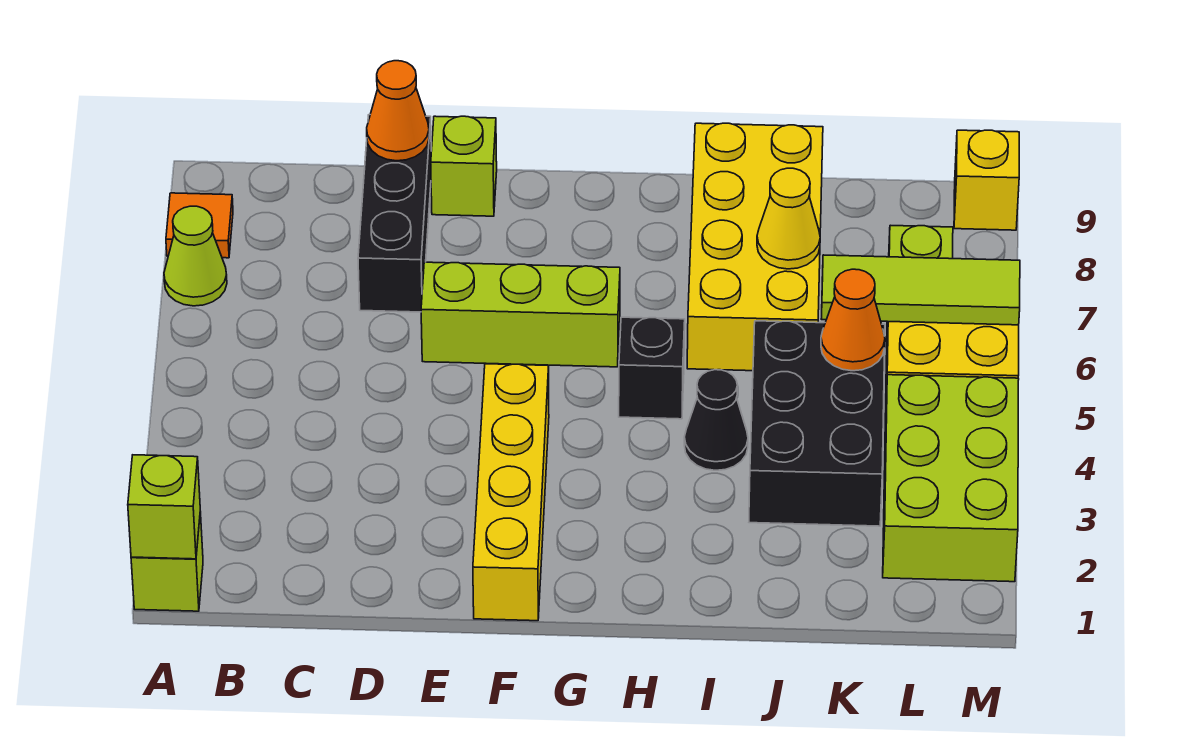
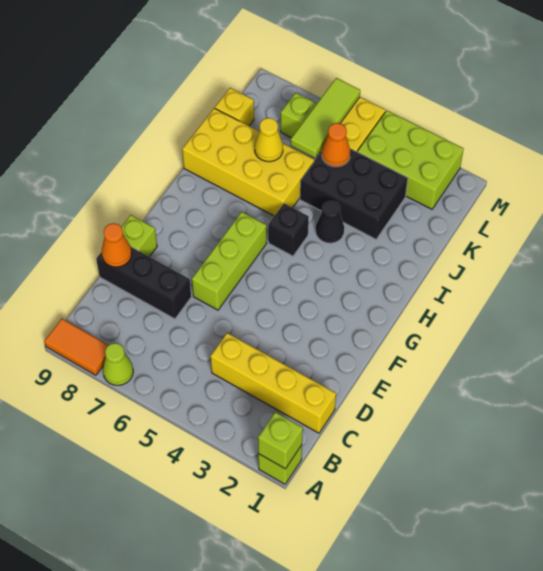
orange tile A8 level 1 -> orange tile A8:A9 level 1
yellow brick F1:F4 level 1 -> yellow brick C1:C4 level 1
yellow brick M9 level 1 -> yellow brick K9 level 1

